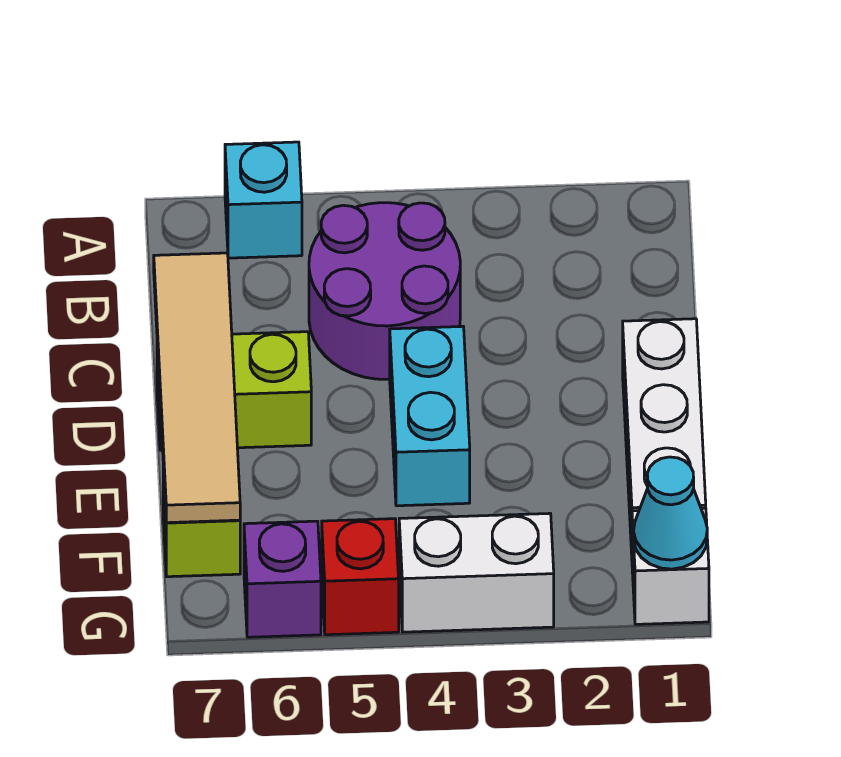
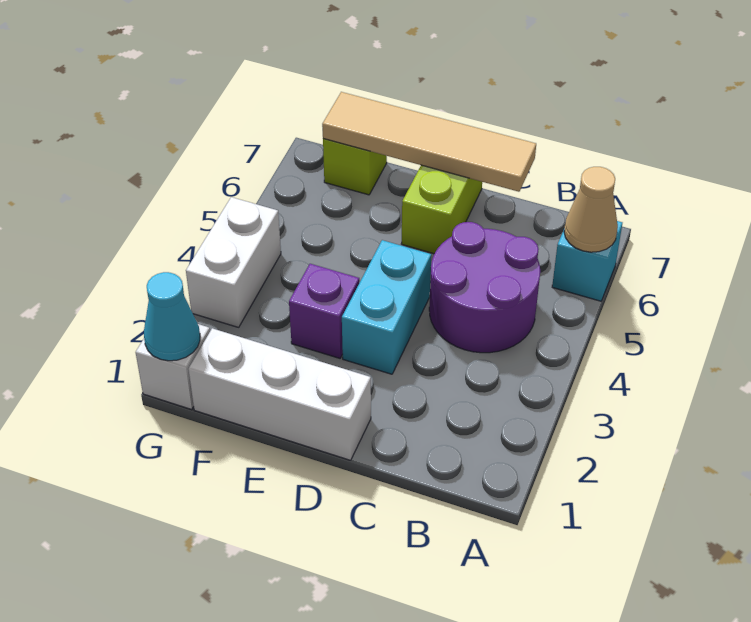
none -> tan cone A6 level 2
cyan brick D4:E4 level 1 -> cyan brick D3:D4 level 1
red brick G5 level 1 -> none
purple brick G6 level 1 -> purple brick E3 level 1

